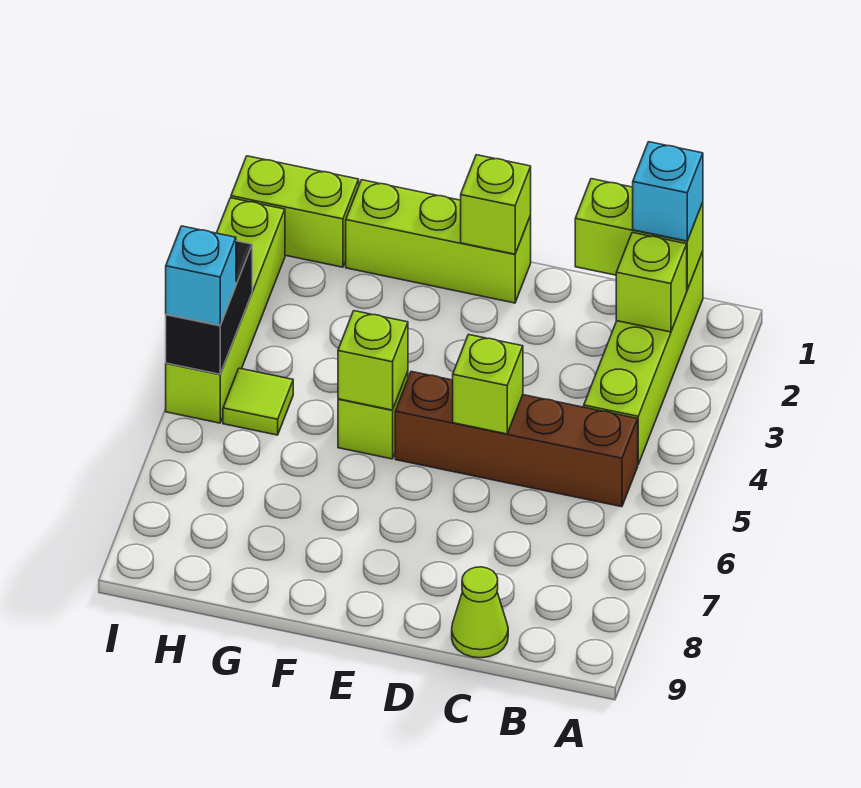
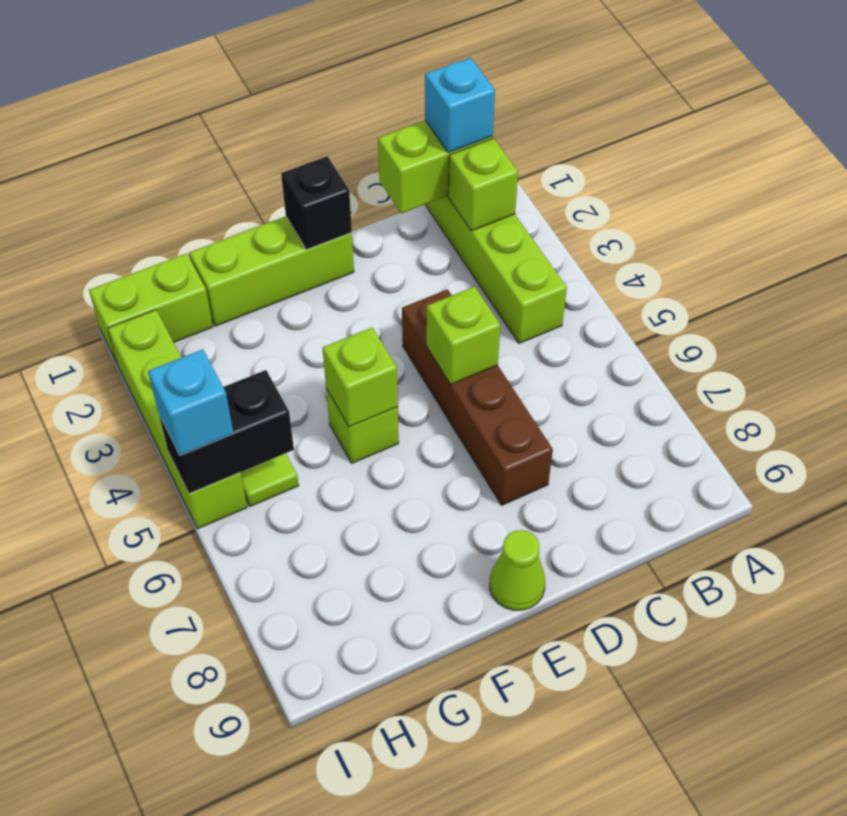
brown brick B5:E5 level 1 -> brown brick D4:D7 level 1
lime cone C9 level 1 -> lime cone E9 level 1
lime brick E1 level 2 -> black brick E1 level 2
black brick I4:I5 level 2 -> black brick H5:I5 level 2

